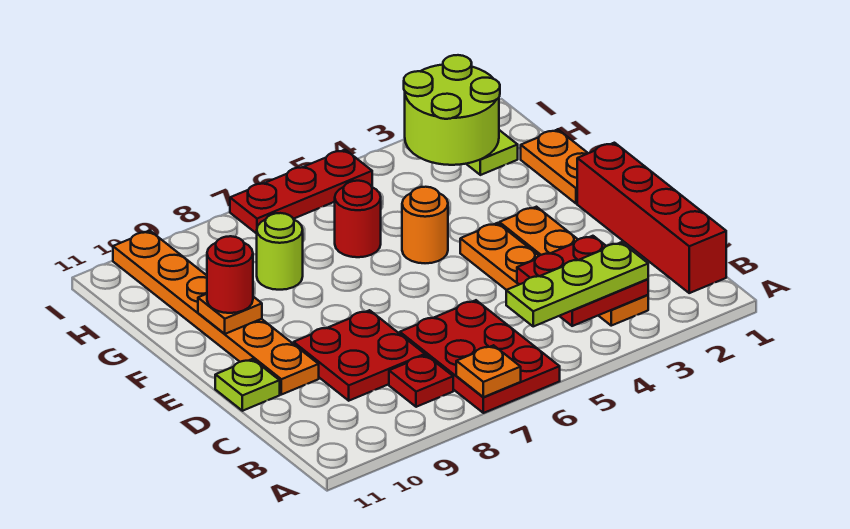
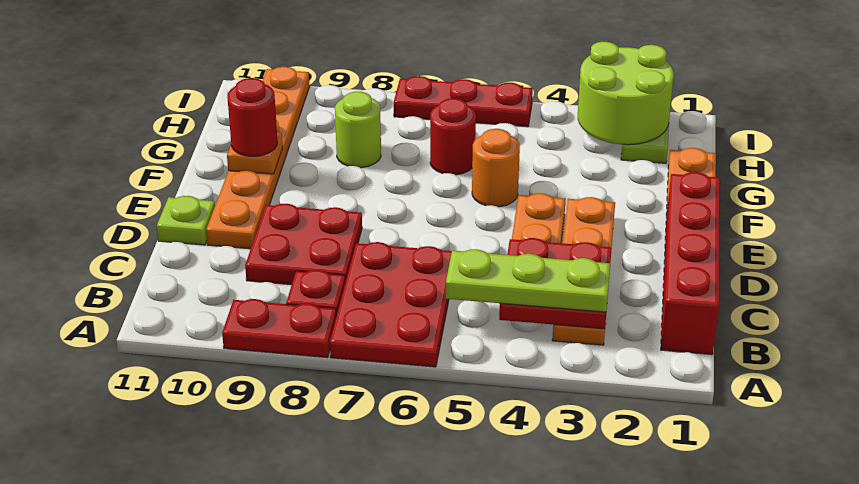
orange plate A7 level 2 -> none
none -> red plate A8:A9 level 1

